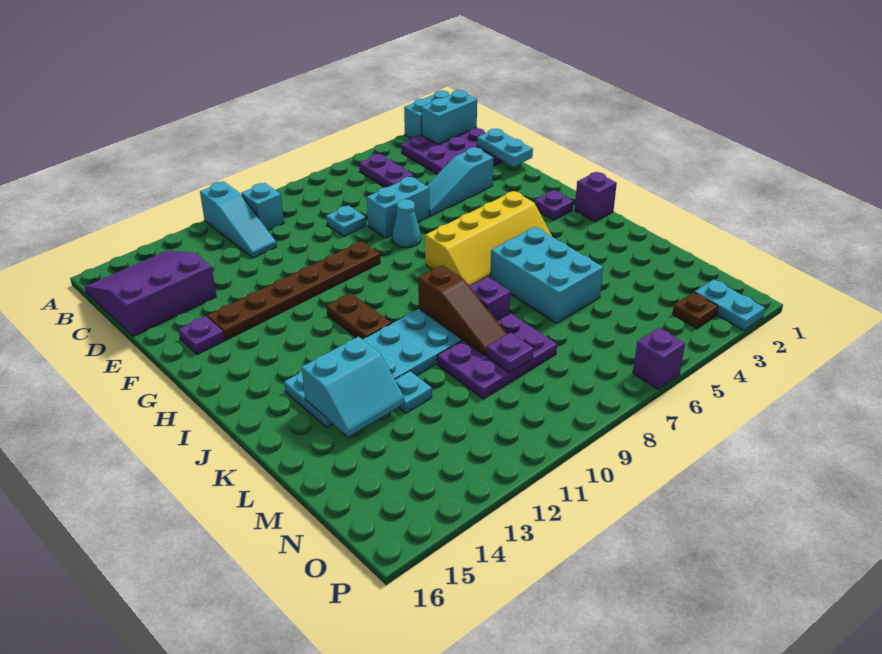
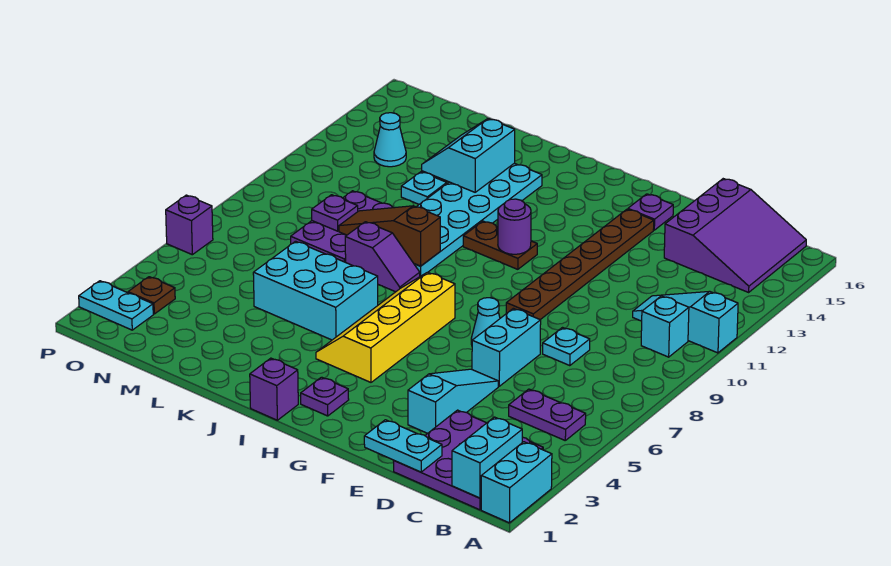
none -> purple round brick H11 level 2
none -> cyan cone N13 level 1

